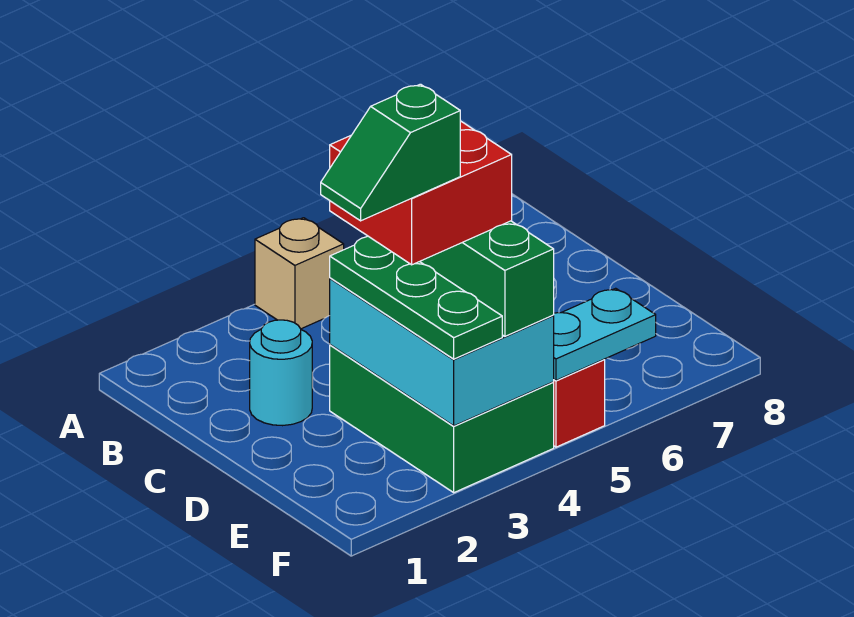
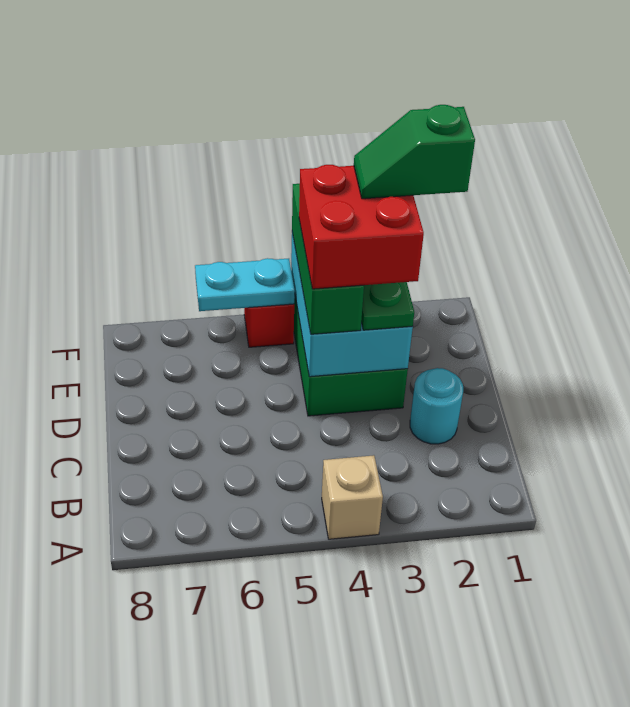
green slope E2:E3 level 5 top 3 -> green slope E2:E3 level 5 top 2

